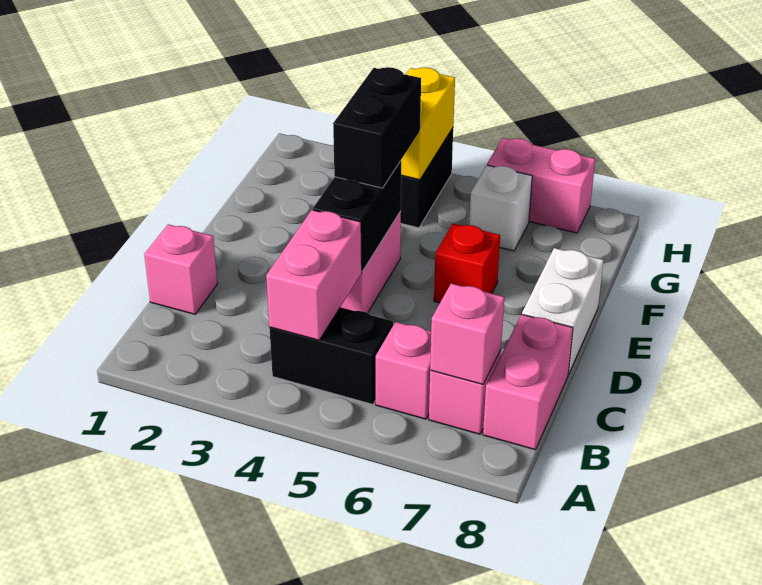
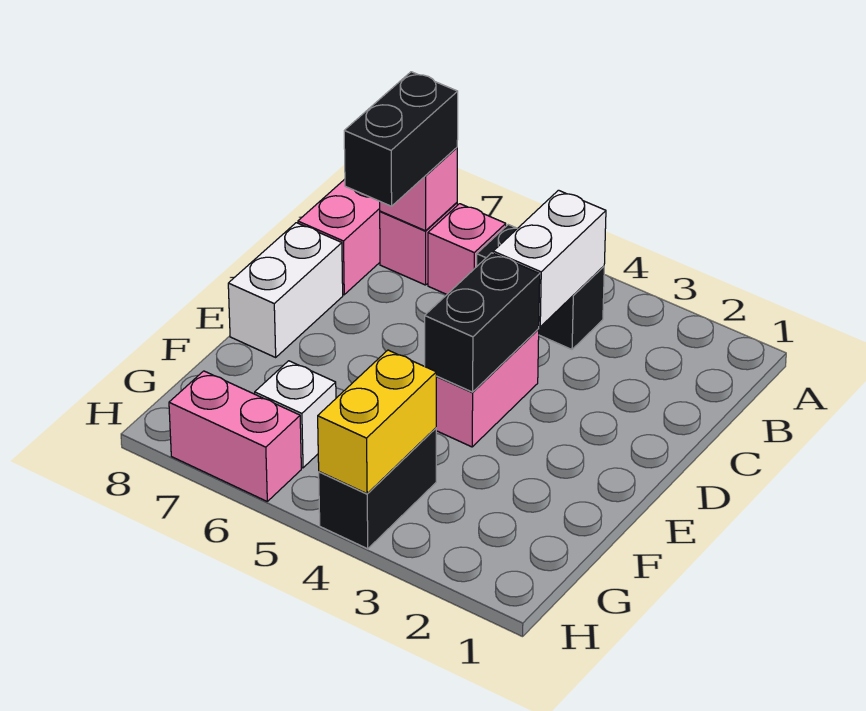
pink brick B4:C4 level 2 -> white brick B4:C4 level 2
pink brick C1 level 1 -> none
black brick E4:F4 level 3 -> black brick B7:C7 level 3
red brick E6 level 1 -> none

